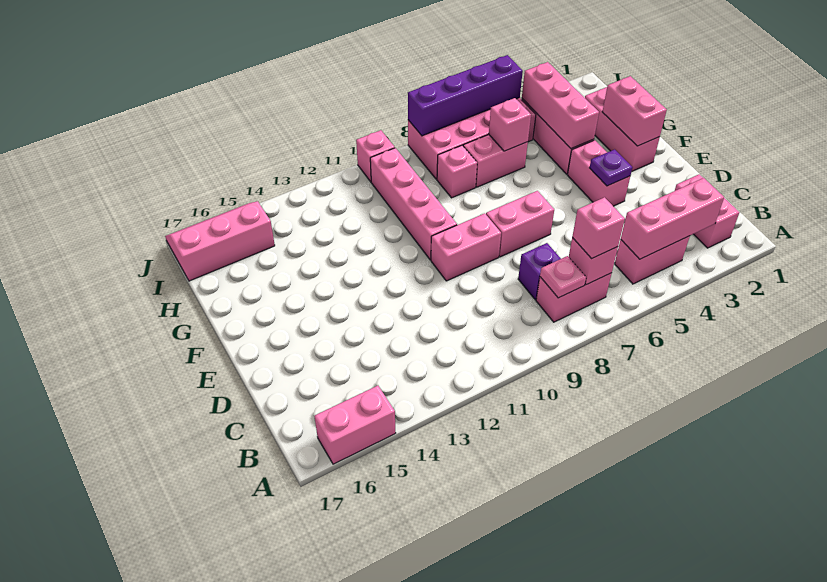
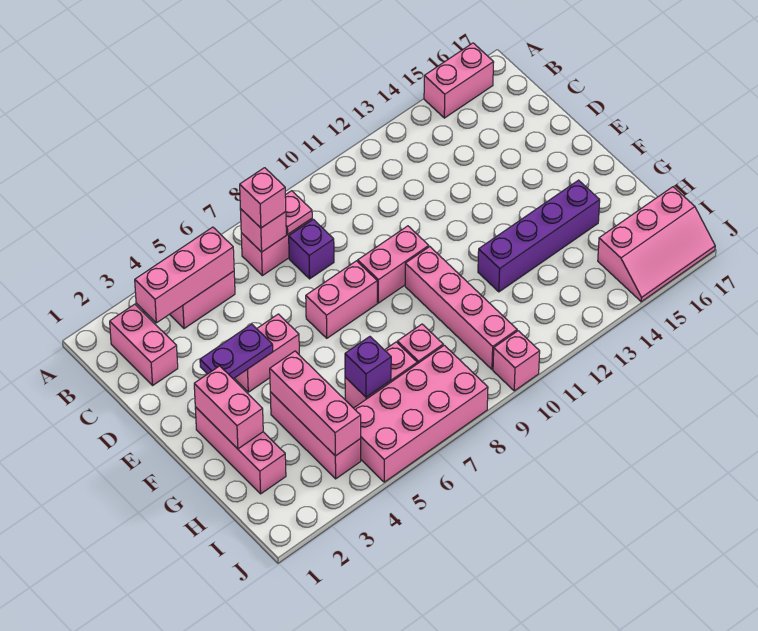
pink brick E4:F4 level 1 -> pink brick E4:E5 level 1
purple plate E4 level 2 -> purple plate E3:E4 level 2
pink brick H6 level 2 -> purple brick H6 level 2
purple brick J5:J8 level 2 -> purple brick G12:G15 level 1

